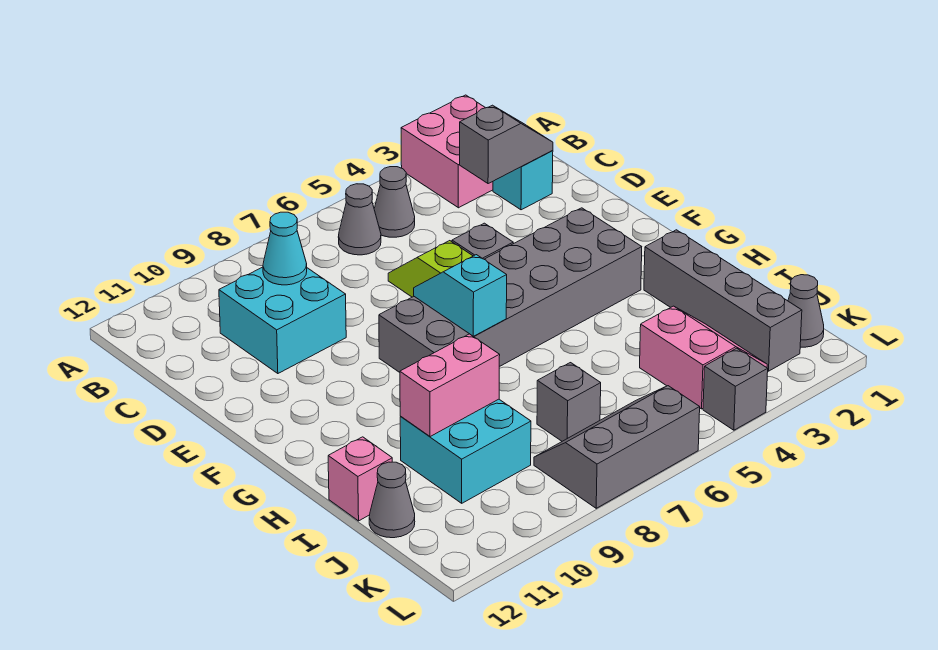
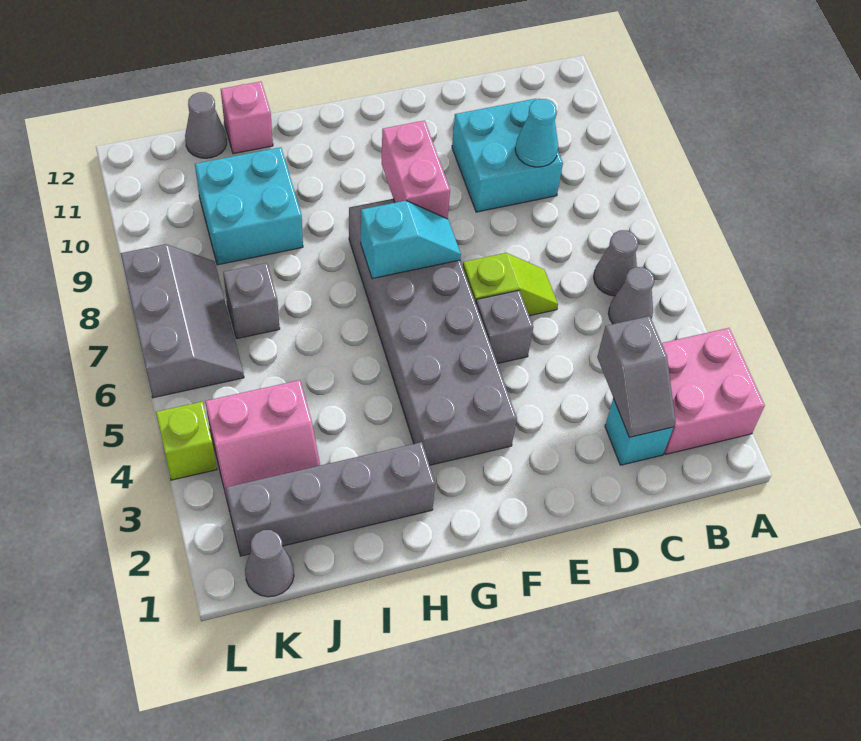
pink brick I9:I10 level 2 -> pink brick F8:F9 level 2
grey brick L4 level 1 -> lime brick L4 level 1

